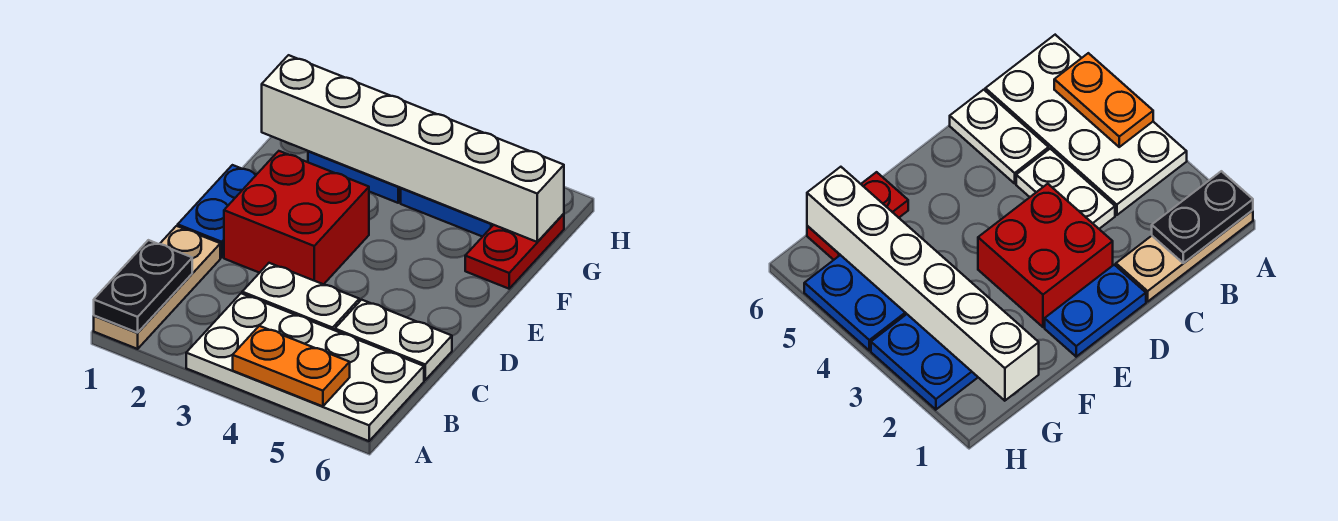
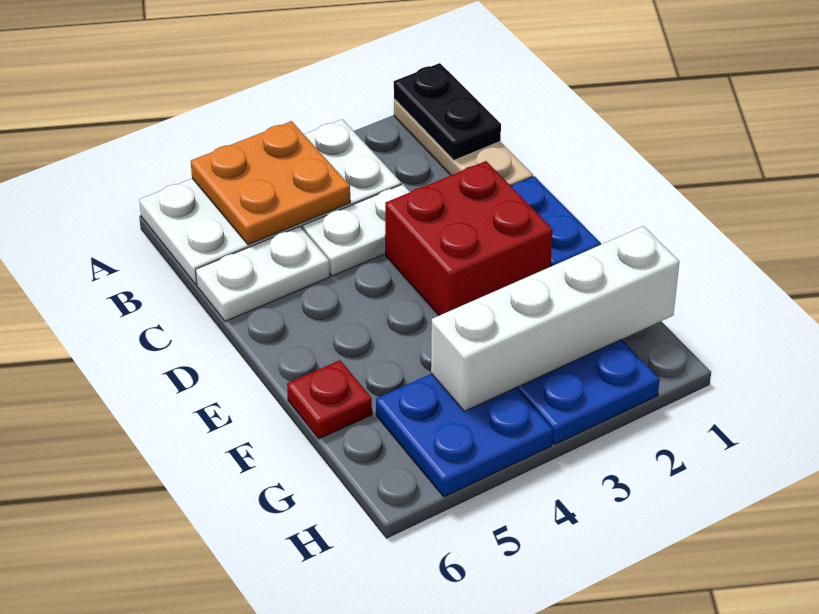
orange plate A4:A5 level 2 -> orange plate A4:B5 level 2
red plate F6:G6 level 1 -> red plate F6 level 1
white brick G1:G6 level 2 -> white brick G1:G4 level 2

